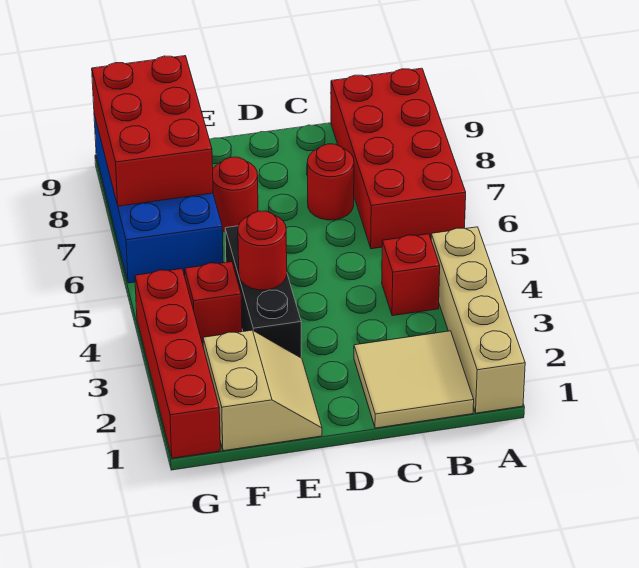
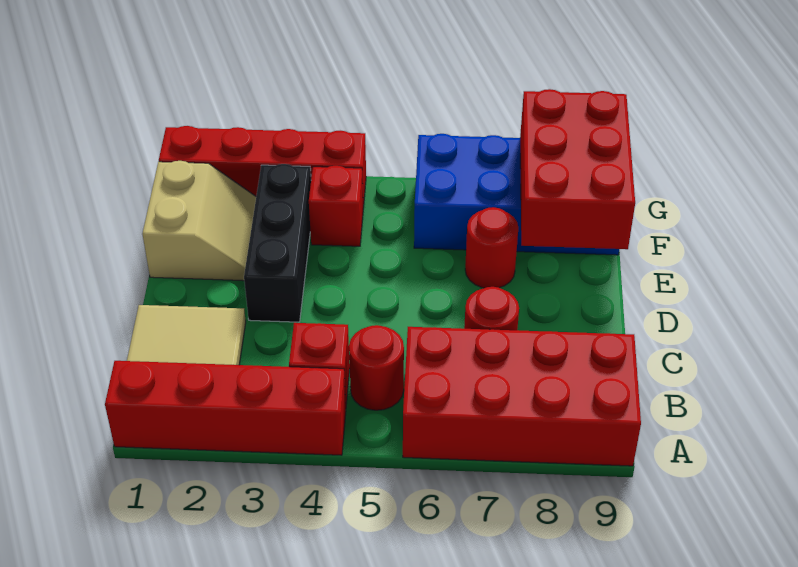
tan brick A1:A4 level 1 -> red brick A1:A4 level 1
tan slope E1:F2 level 1 top F -> tan slope E1:F2 level 1 top 1
black brick E3:E5 level 1 -> black brick D3:F3 level 1
red round brick E4 level 2 -> red round brick B5 level 1
red brick F7:G9 level 2 -> red brick E8:G9 level 2

